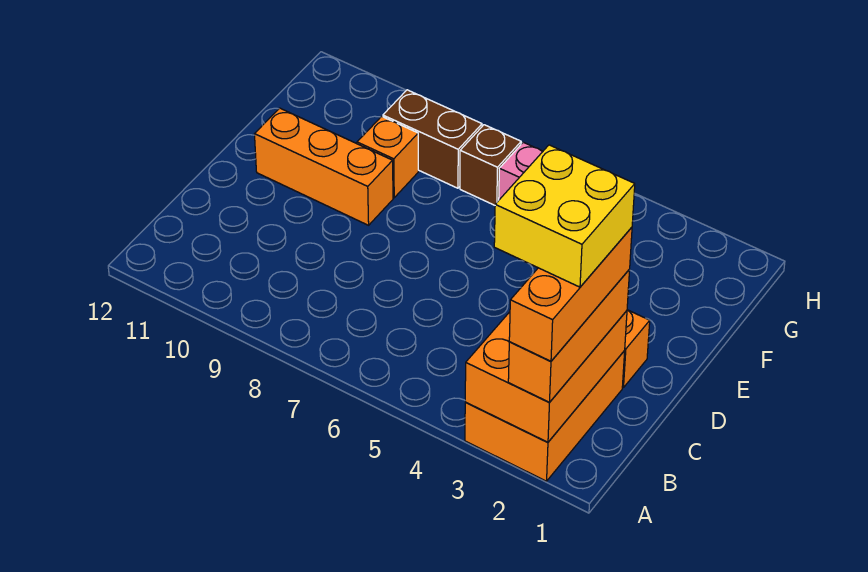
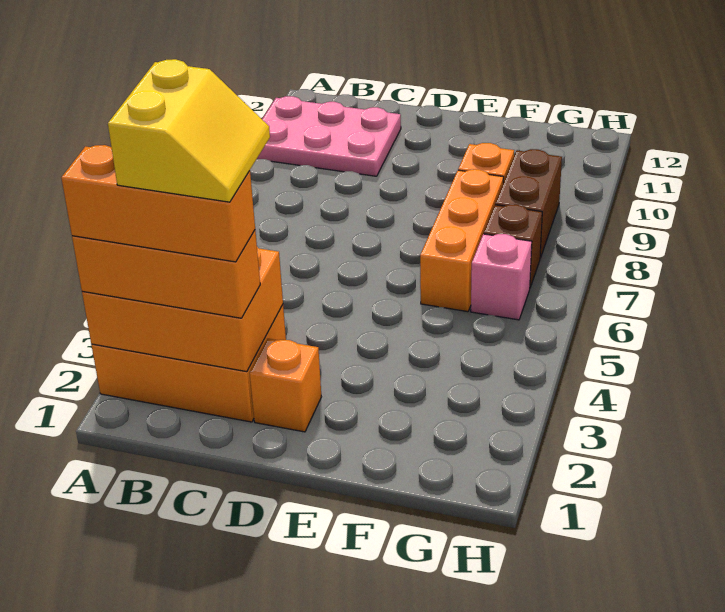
none -> pink plate A10:C11 level 1
yellow brick B2:C3 level 5 -> yellow slope B2:C3 level 5 top B
orange brick E9:E11 level 1 -> orange brick F6:F8 level 1

